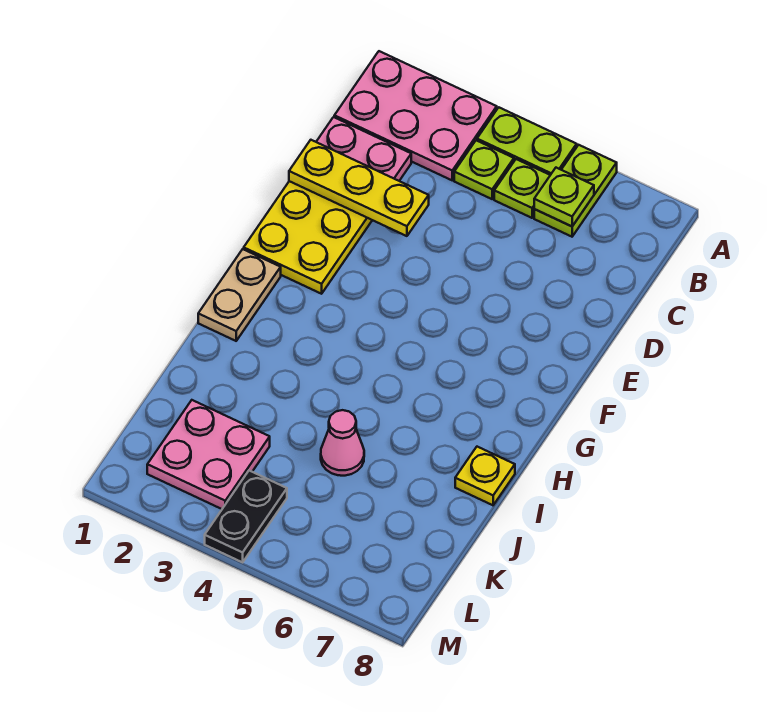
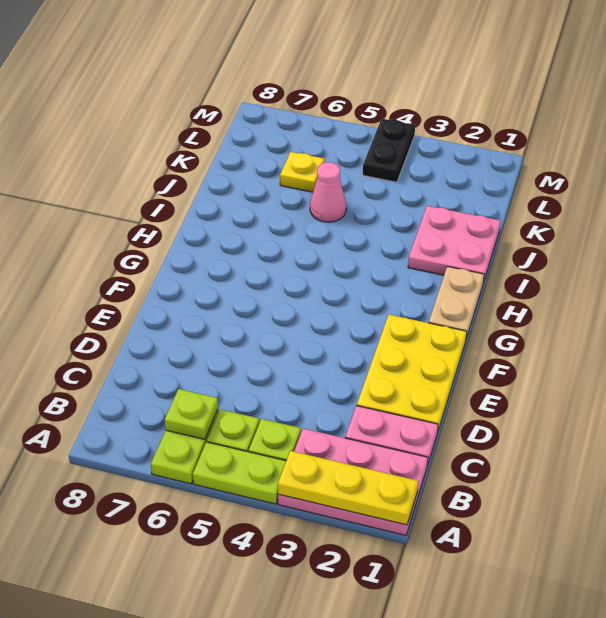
yellow plate D1:D3 level 2 -> yellow plate A1:A3 level 2
yellow plate I8 level 1 -> yellow plate K6 level 1
pink plate K2:L3 level 1 -> pink plate I1:J2 level 1

